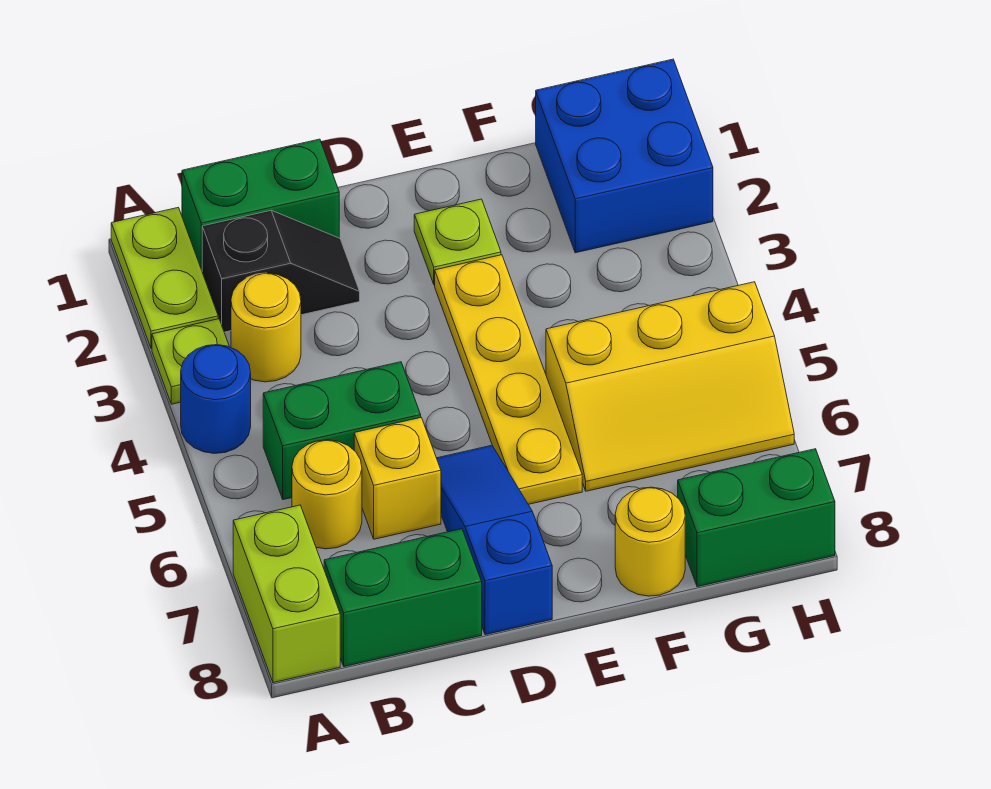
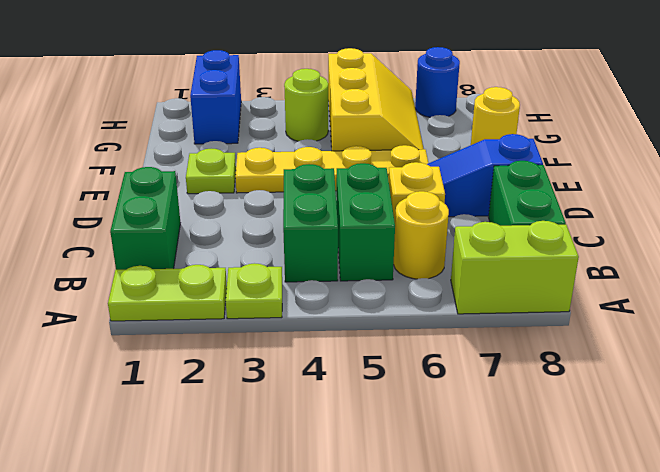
blue round brick A4 level 1 -> blue round brick H7 level 1
black slope B2:C2 level 1 top B -> none
yellow round brick B3 level 1 -> none
blue brick G1:H2 level 1 -> blue brick G2:H2 level 1
none -> lime round brick G4 level 1
green brick G8:H8 level 1 -> green brick B4:C4 level 1

